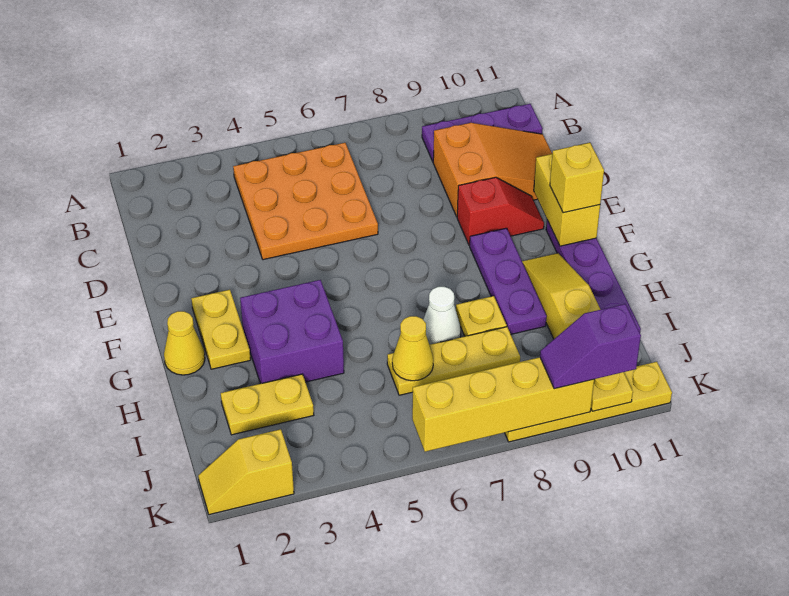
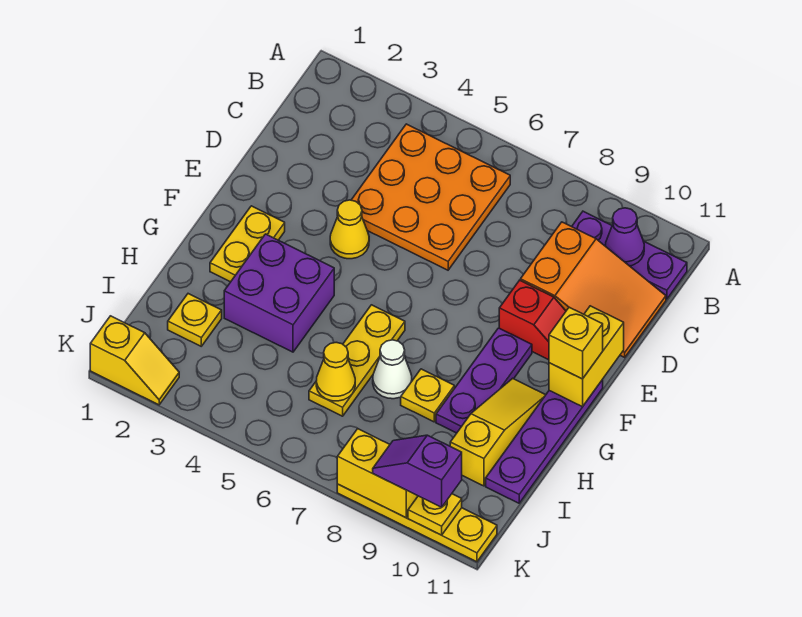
none -> purple cone B10 level 2
yellow cone G1 level 1 -> yellow cone E4 level 1
yellow plate I2:I3 level 1 -> yellow plate I2 level 1
yellow plate I6:I8 level 1 -> yellow plate G6:I6 level 1
yellow slope K1:K2 level 1 top 2 -> yellow slope K1:K2 level 1 top 1
yellow brick K6:K9 level 2 -> yellow brick K8:K9 level 2

